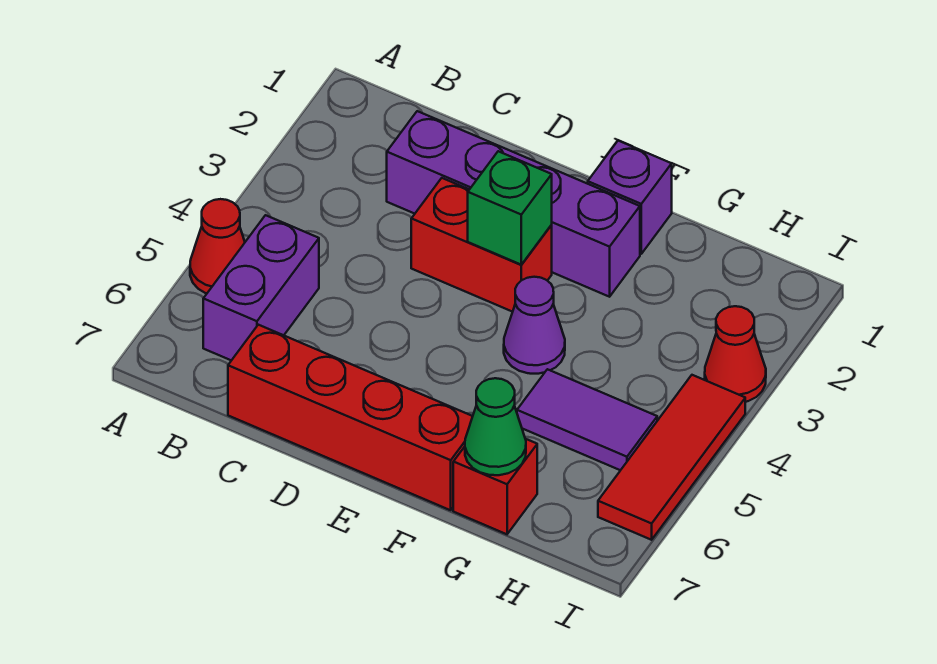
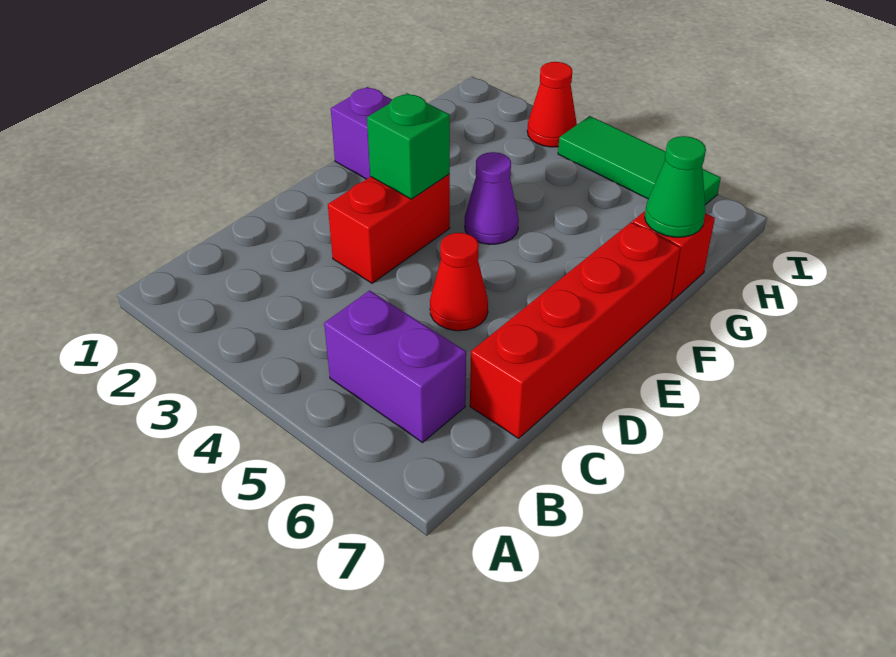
red cone A5 level 1 -> red cone D5 level 1
purple brick C2:F2 level 1 -> none
purple tile G5:H5 level 1 -> none
red tile I4:I6 level 1 -> green tile I4:I6 level 1

